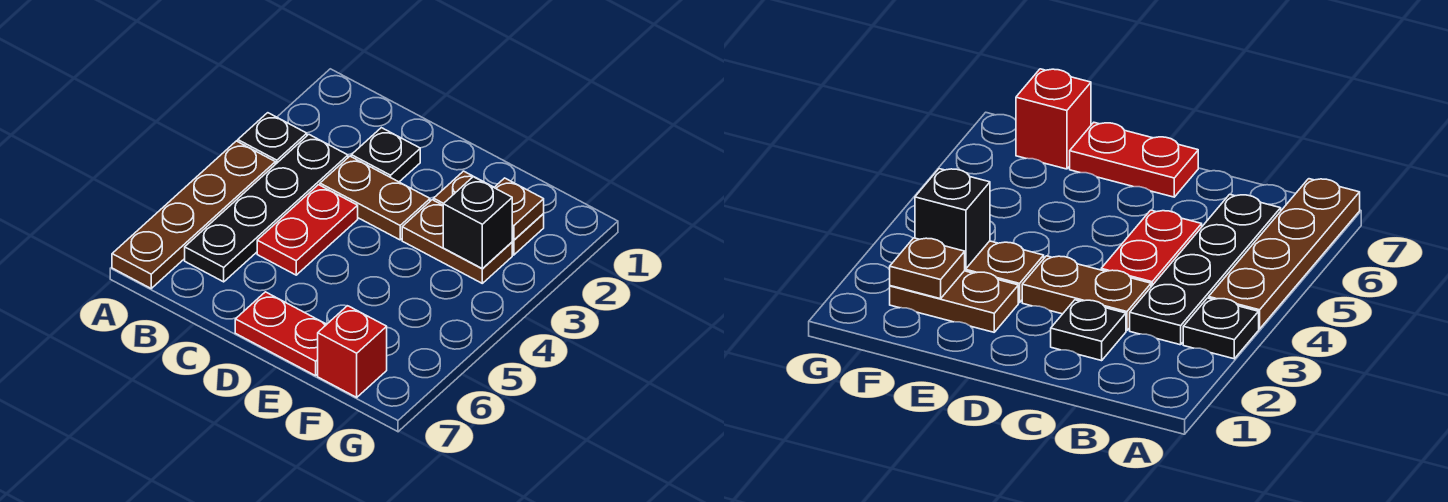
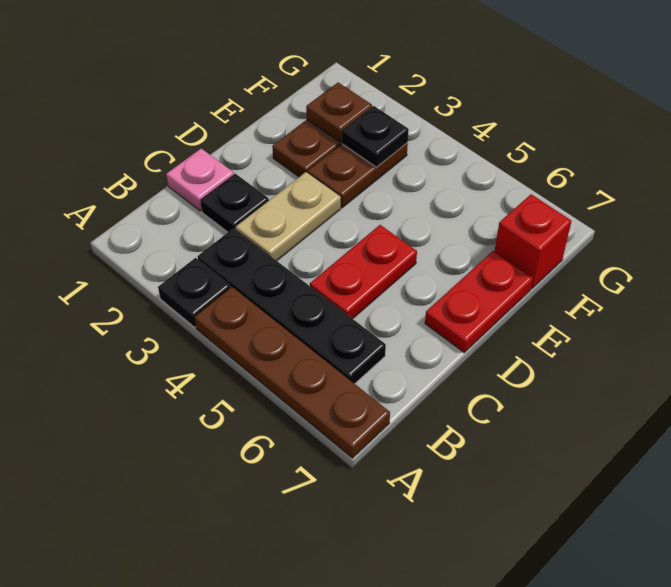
none -> pink plate C1 level 1
brown plate C3:D3 level 1 -> tan plate C3:D3 level 1
red plate C4:C5 level 1 -> red plate C5:D5 level 1
black brick F3 level 2 -> black plate F3 level 2

